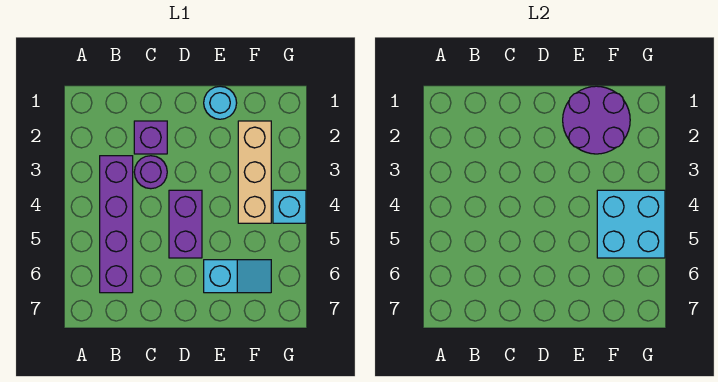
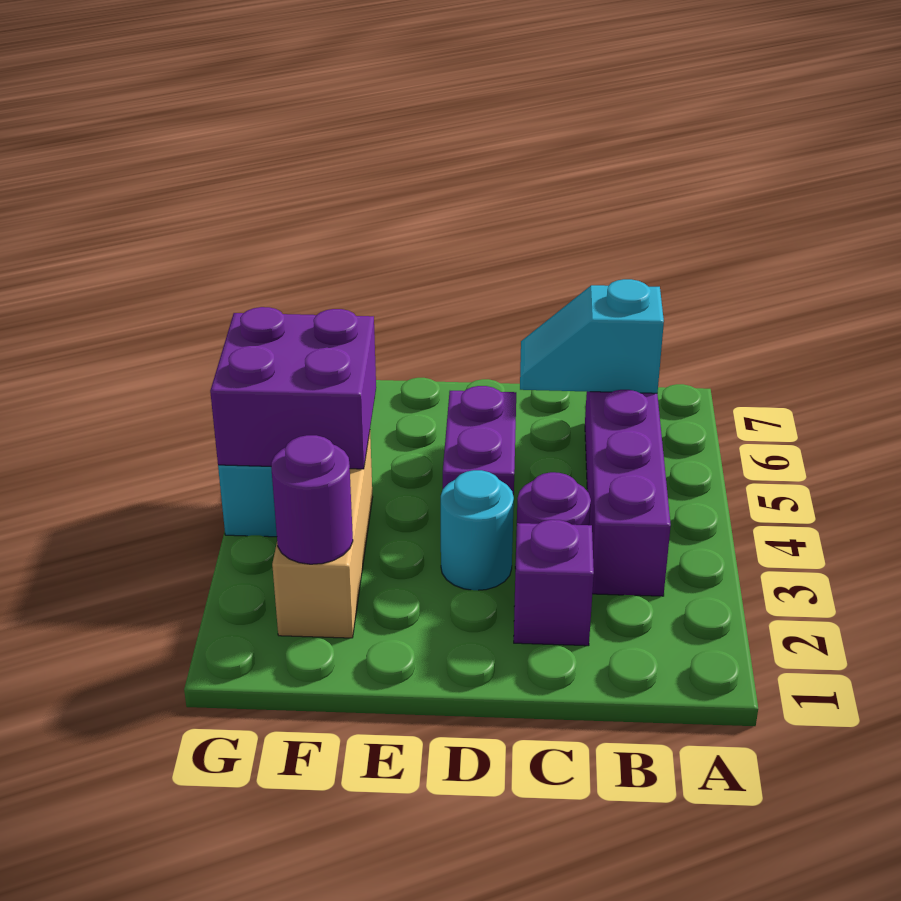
cyan round brick E1 level 1 -> cyan round brick D3 level 1
purple round brick E1:F2 level 2 -> purple round brick F2 level 2
cyan slope E6:F6 level 1 top E -> cyan slope B6:C6 level 2 top B
cyan brick F4:G5 level 2 -> purple brick F4:G5 level 2

